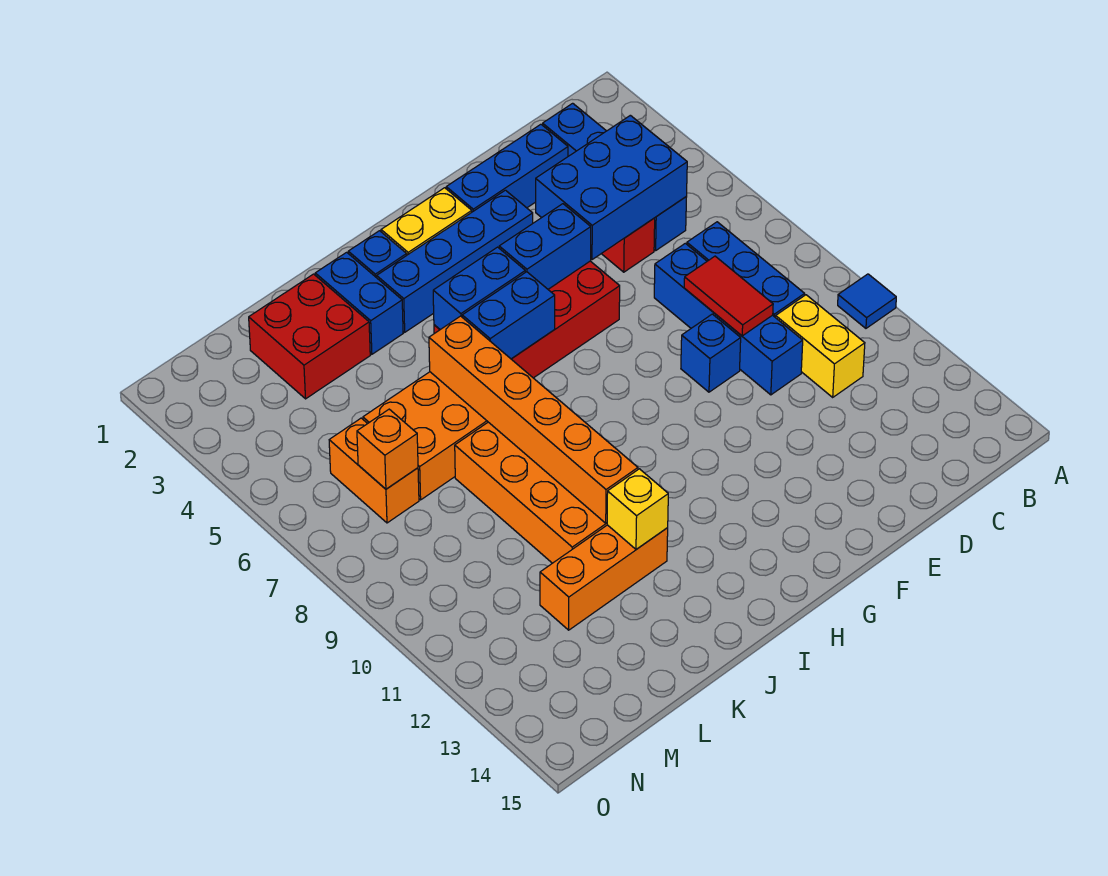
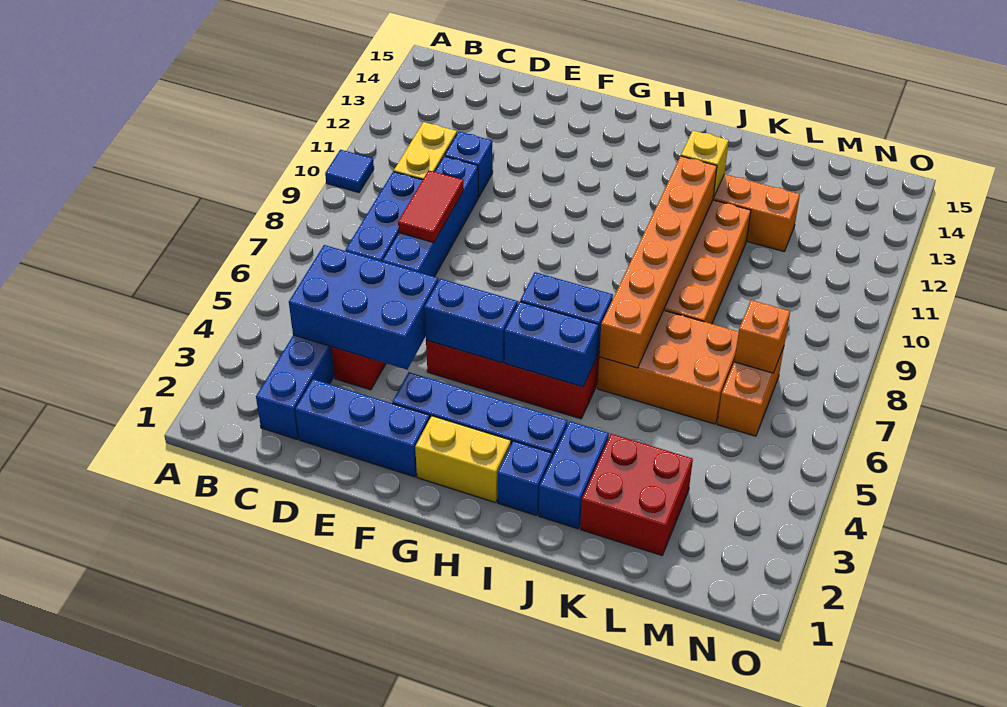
blue brick E9 level 1 -> blue brick D11 level 1

